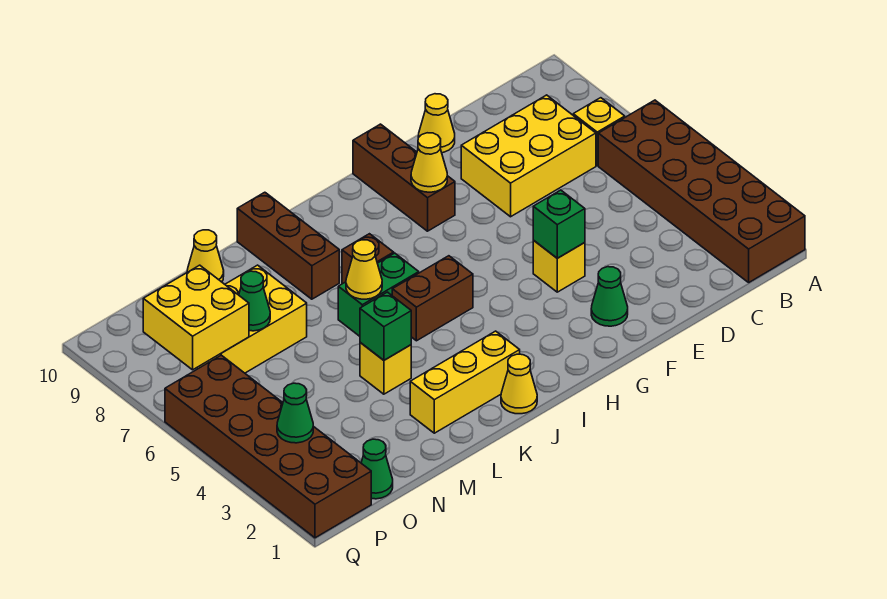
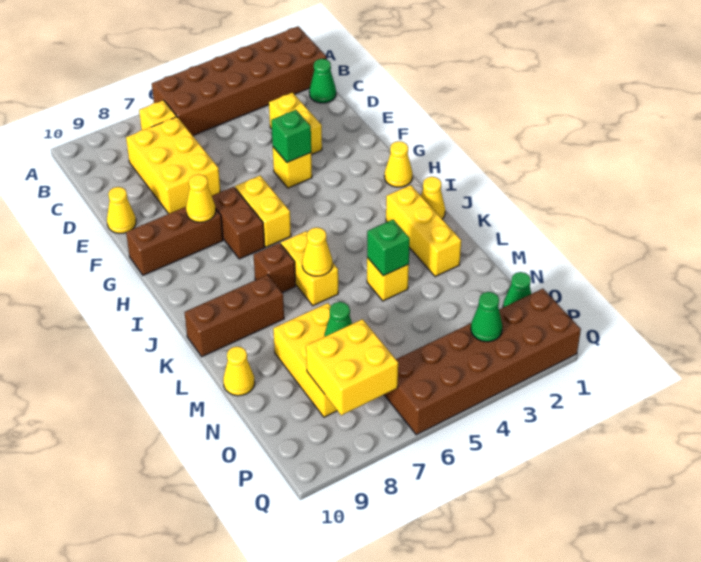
none -> yellow brick D3:E3 level 1
green cone F2 level 1 -> green cone C1 level 1
none -> yellow brick G6:H6 level 1
none -> yellow cone H1 level 1
brown brick I5:J5 level 1 -> brown brick G7:H7 level 1
green brick J6:K6 level 1 -> yellow brick J6:K6 level 1

